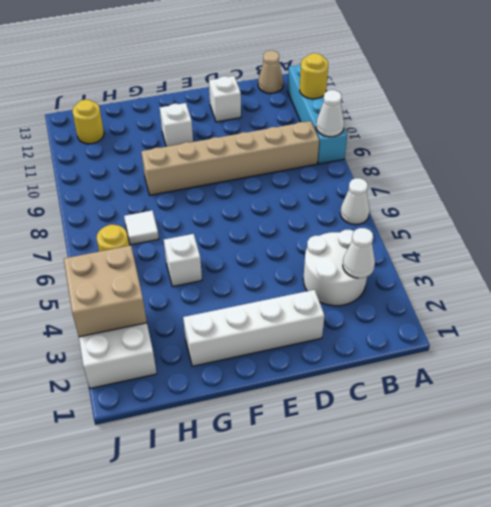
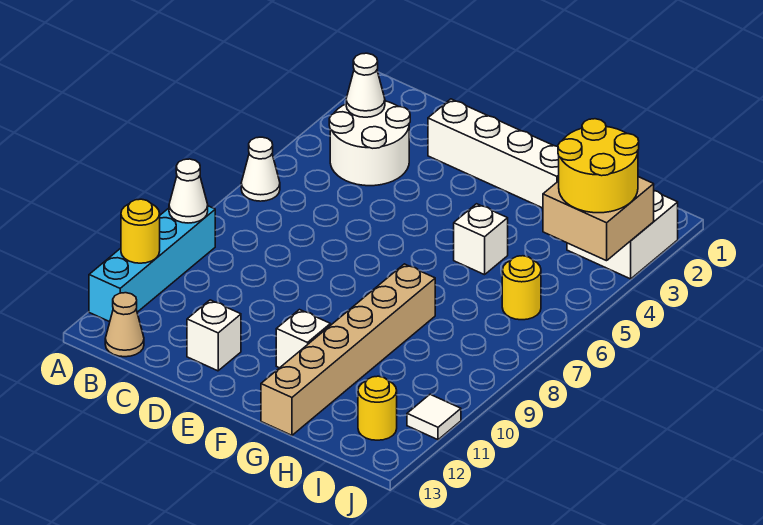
tan brick B9:G9 level 1 -> tan brick G8:G13 level 1
white tile H7 level 1 -> white tile J11 level 1
none -> yellow round brick I3:J4 level 3

